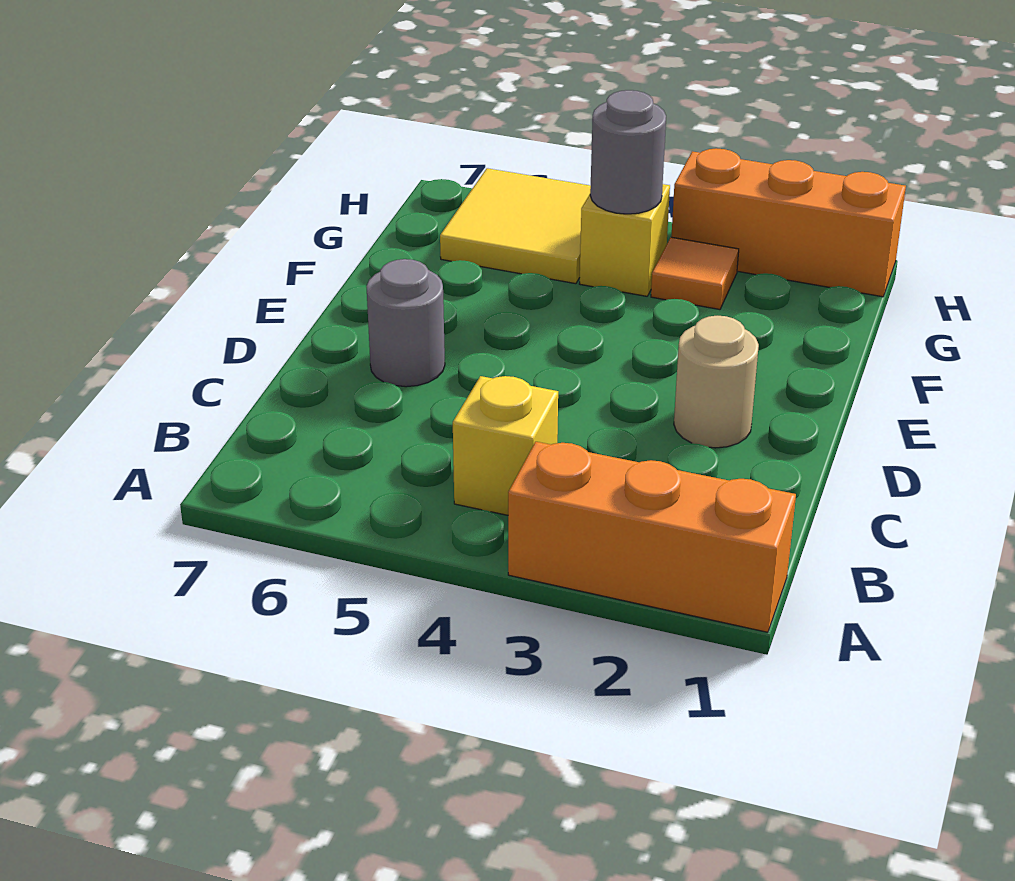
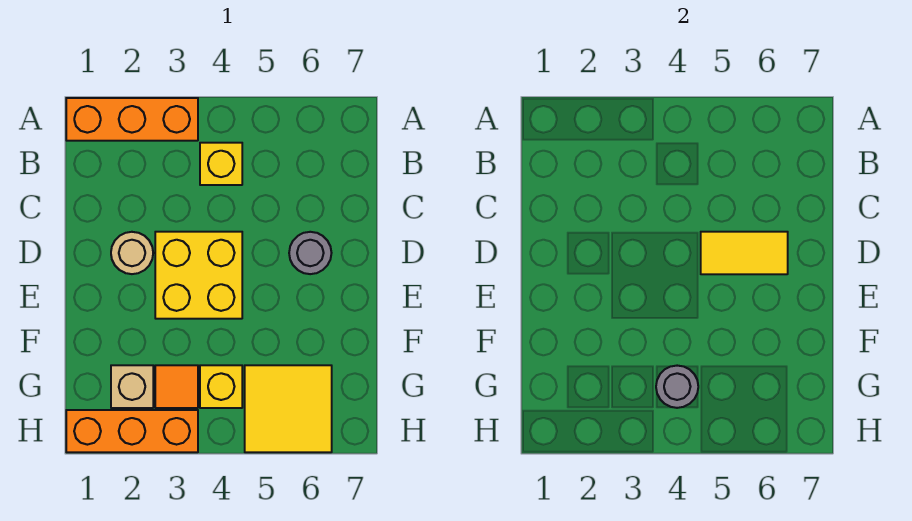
none -> yellow brick D3:E4 level 1
none -> yellow tile D5:D6 level 2
none -> tan brick G2 level 1

